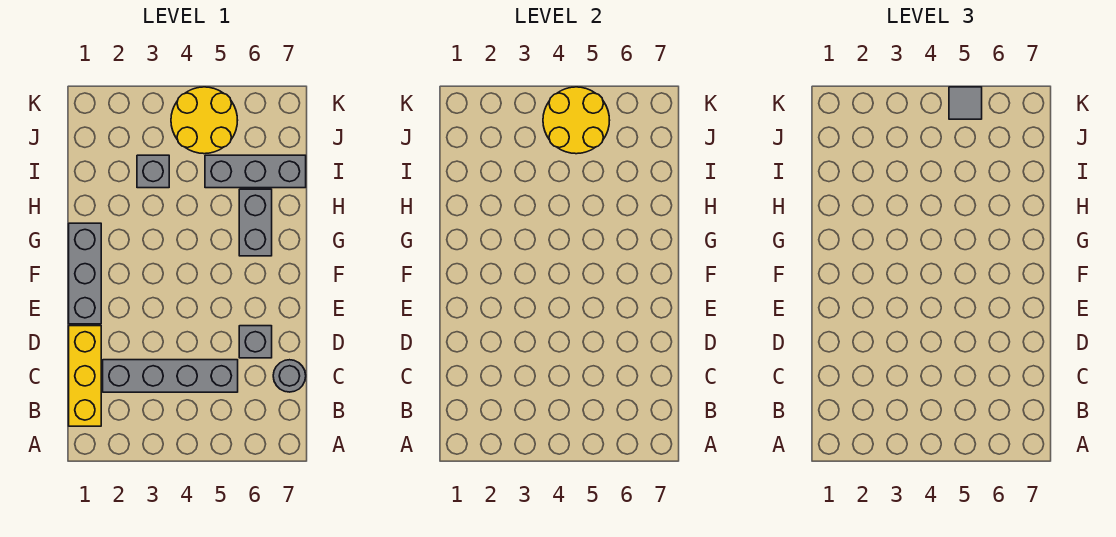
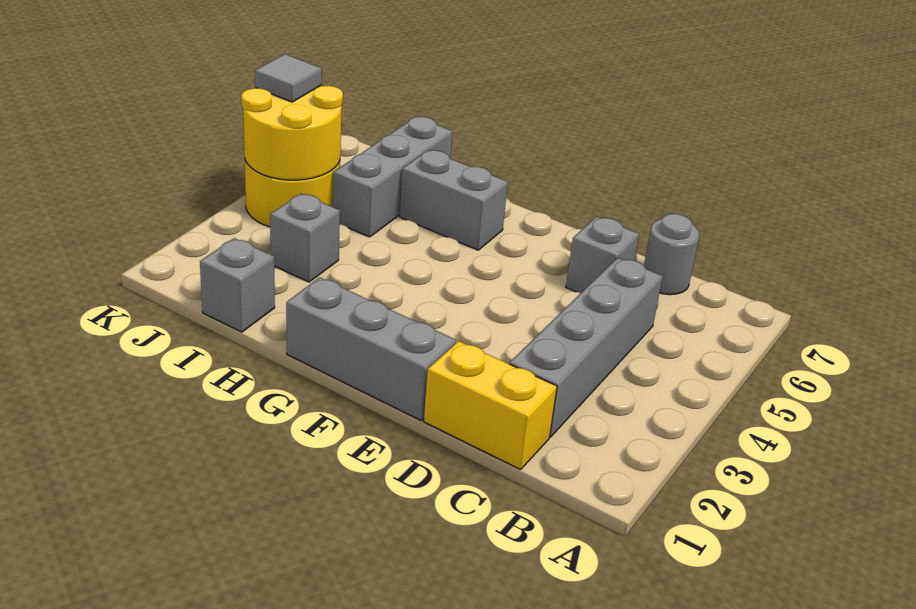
yellow brick B1:D1 level 1 -> yellow brick C1:D1 level 1
none -> grey brick I1 level 1

